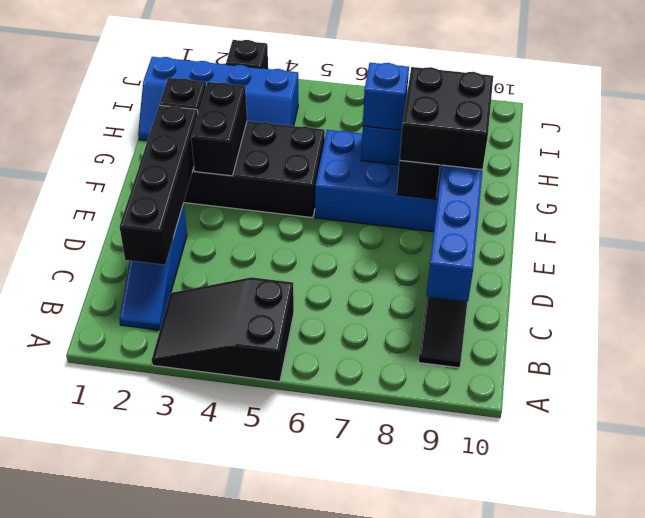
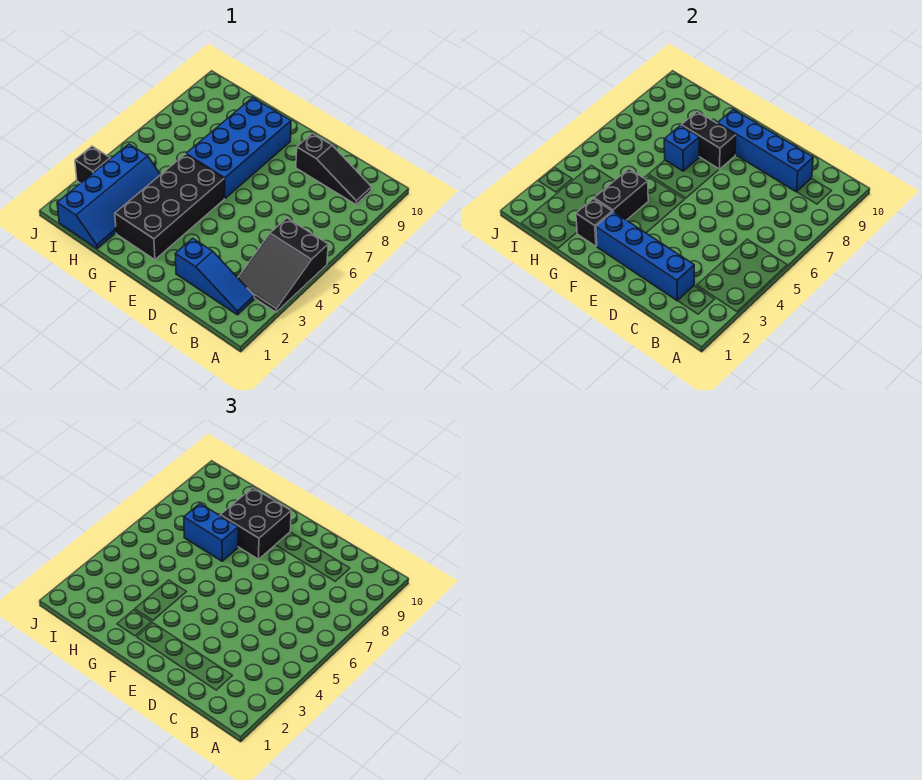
black brick C2:F2 level 2 -> blue brick C2:F2 level 2
black brick F3:G3 level 2 -> black brick G3:G4 level 2
blue brick G7 level 3 -> blue brick G7:H7 level 3

